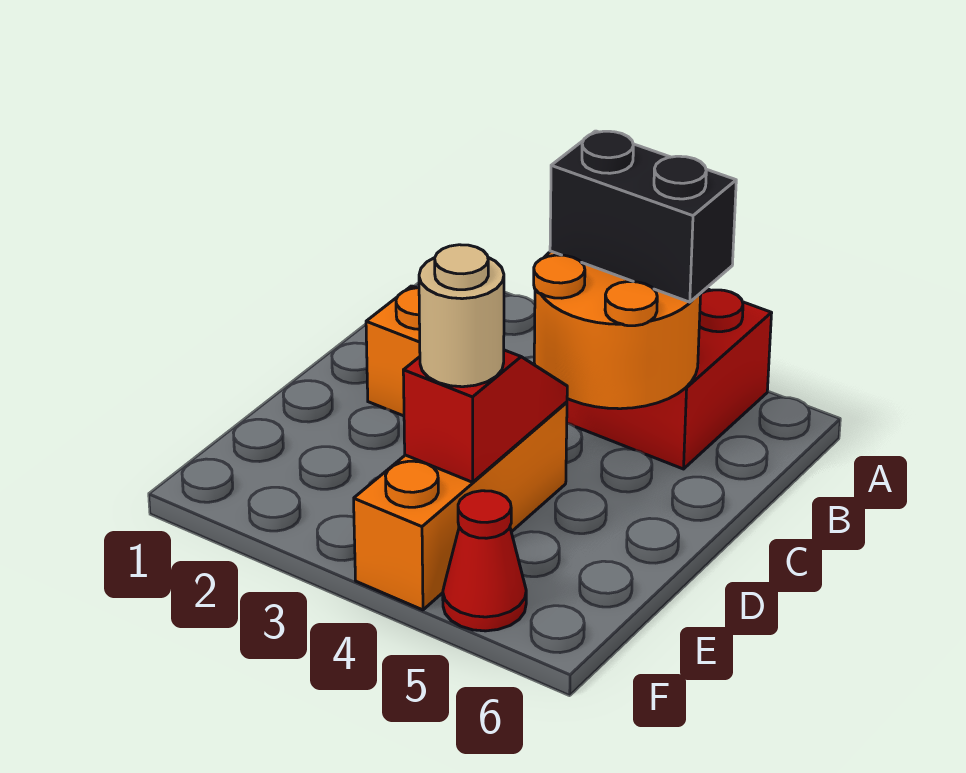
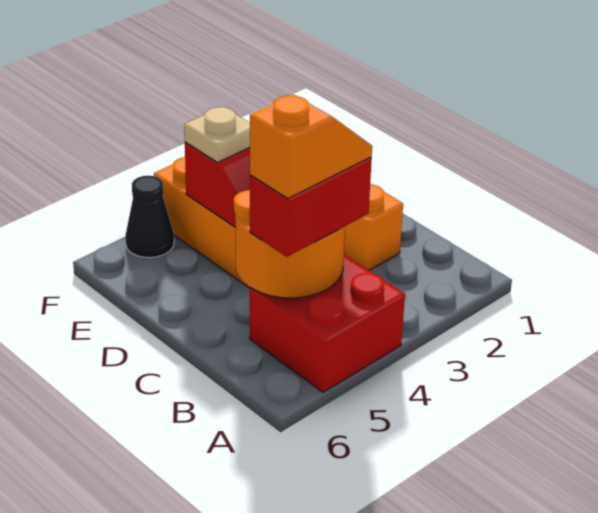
black brick B4:B5 level 3 -> red brick B4:B5 level 3
none -> orange slope B4:B5 level 4 top 5
tan round brick E4 level 3 -> tan plate E4 level 3
red cone F5 level 1 -> black cone F5 level 1

